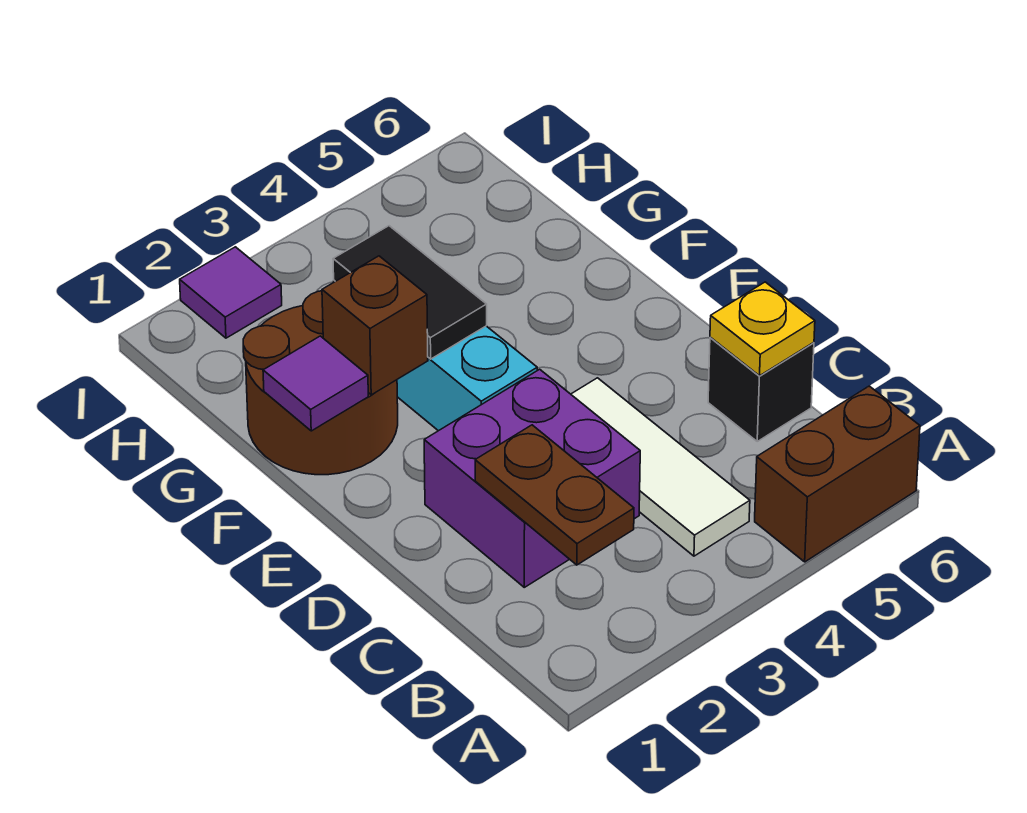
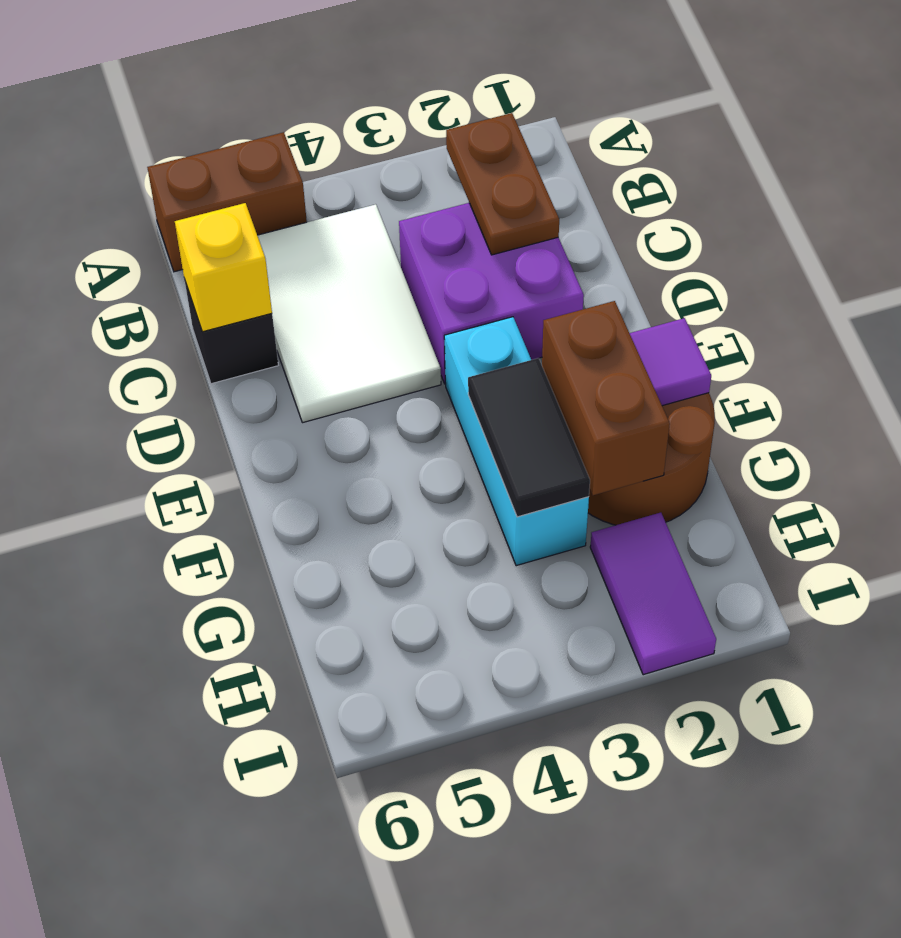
white tile B4:D4 level 1 -> white tile B4:D5 level 1
yellow plate C6 level 2 -> yellow brick C6 level 2
brown brick F2 level 2 -> brown brick F2:G2 level 2
purple tile I2 level 1 -> purple tile H2:I2 level 1

